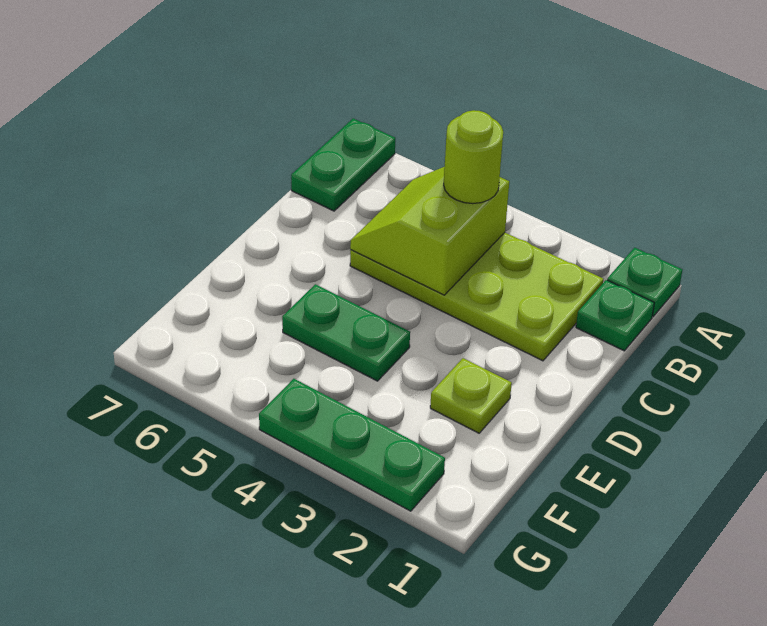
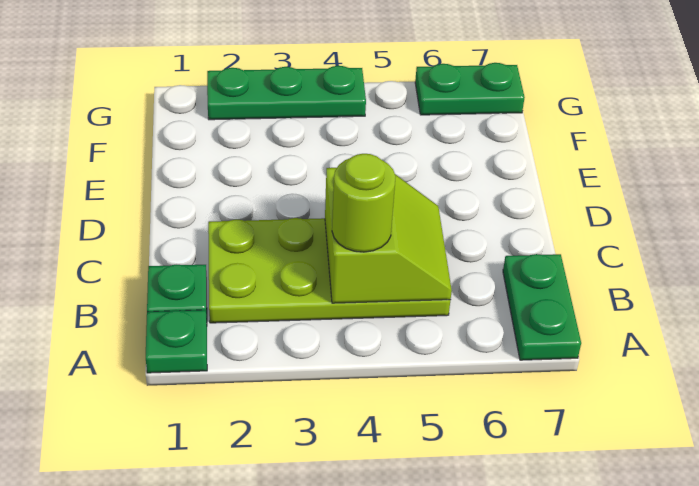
lime plate E2 level 1 -> none
green plate E4:E5 level 1 -> green plate G6:G7 level 1

